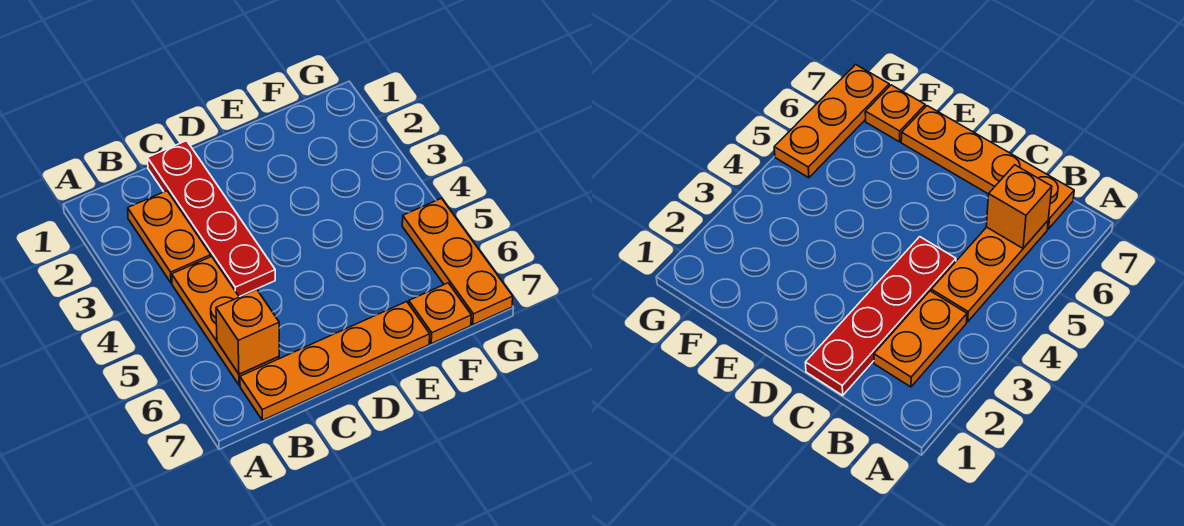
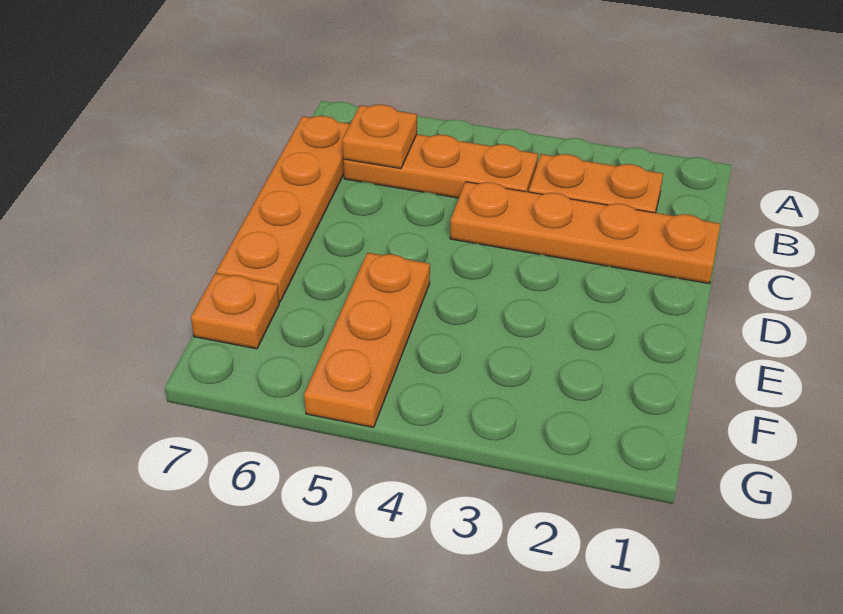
orange brick B6 level 2 -> orange plate B6 level 2
red plate C1:C4 level 1 -> orange plate C1:C4 level 1
orange plate G5:G7 level 1 -> orange plate E5:G5 level 1

